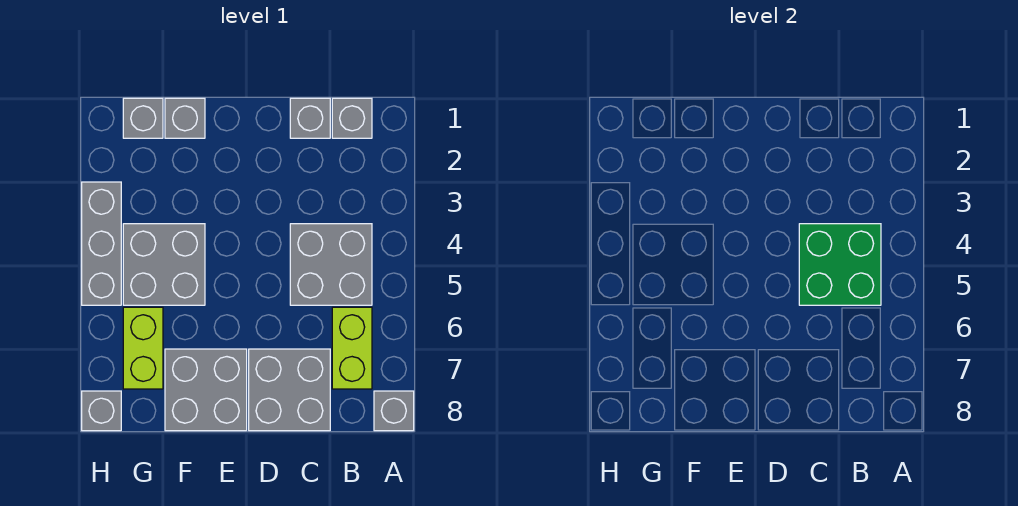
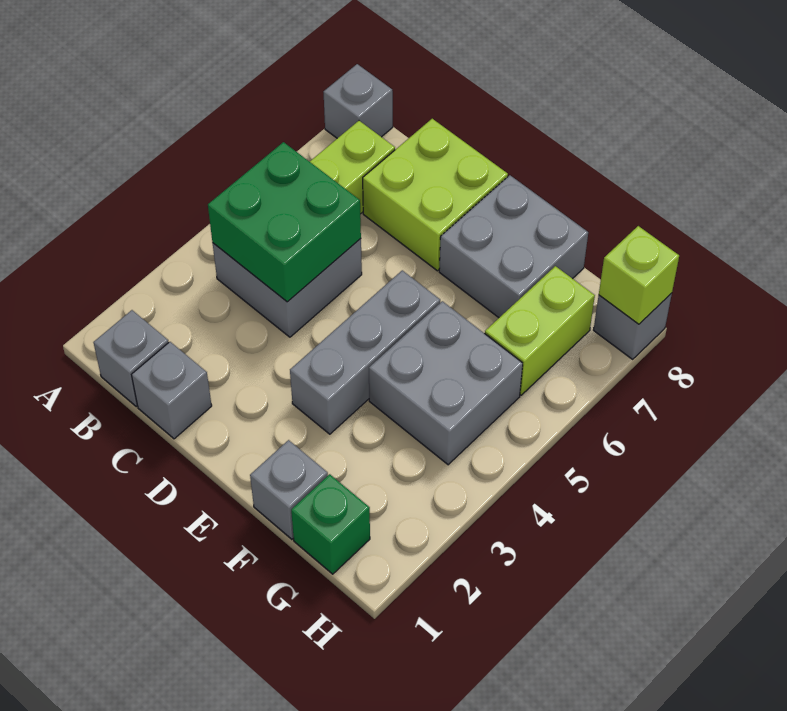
grey brick C7:D8 level 1 -> lime brick C7:D8 level 1
grey brick G1 level 1 -> green brick G1 level 1
grey brick H3:H5 level 1 -> grey brick E3:E5 level 1
none -> lime brick H8 level 2

